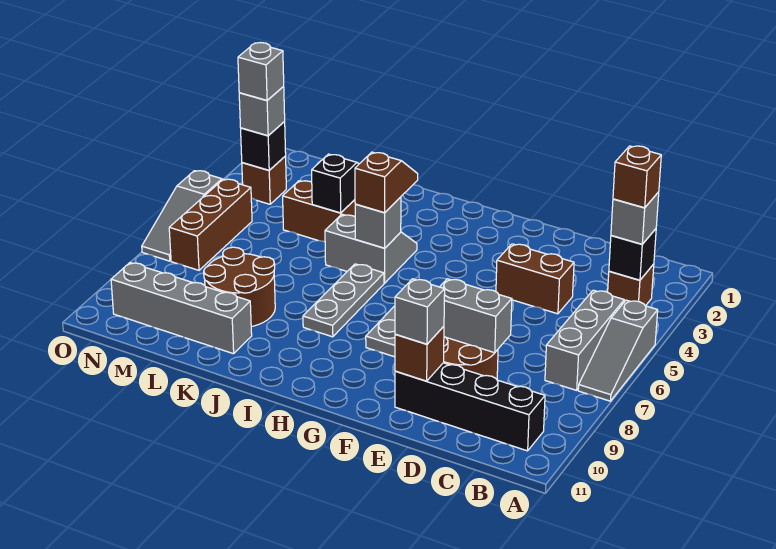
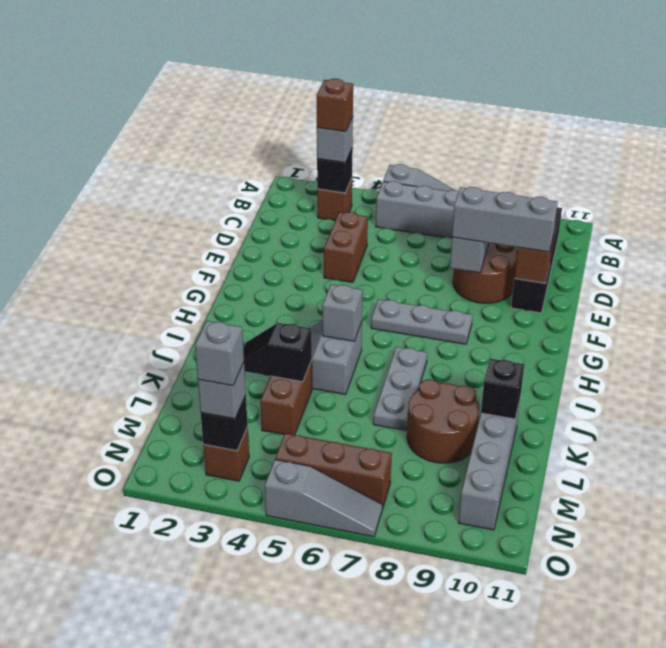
grey brick E10 level 3 -> grey brick E8:E10 level 3
brown slope I4:I5 level 3 top 5 -> none
grey plate I6:I8 level 1 -> grey plate I7:K7 level 1
none -> black brick K10 level 2

